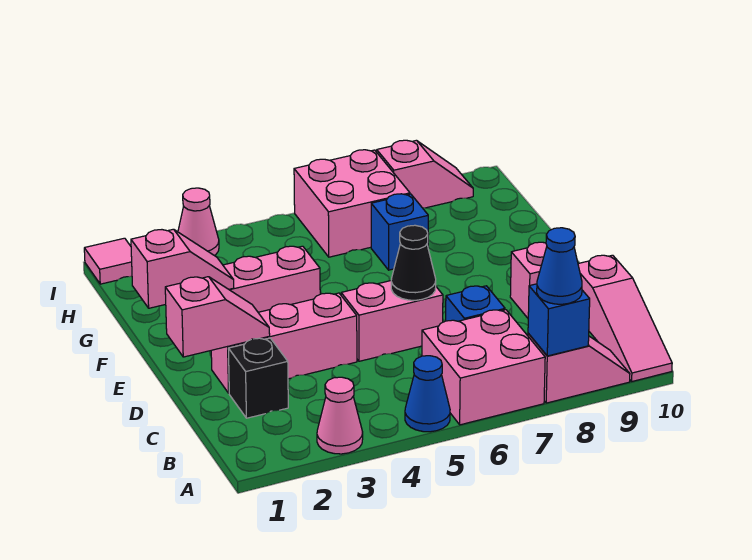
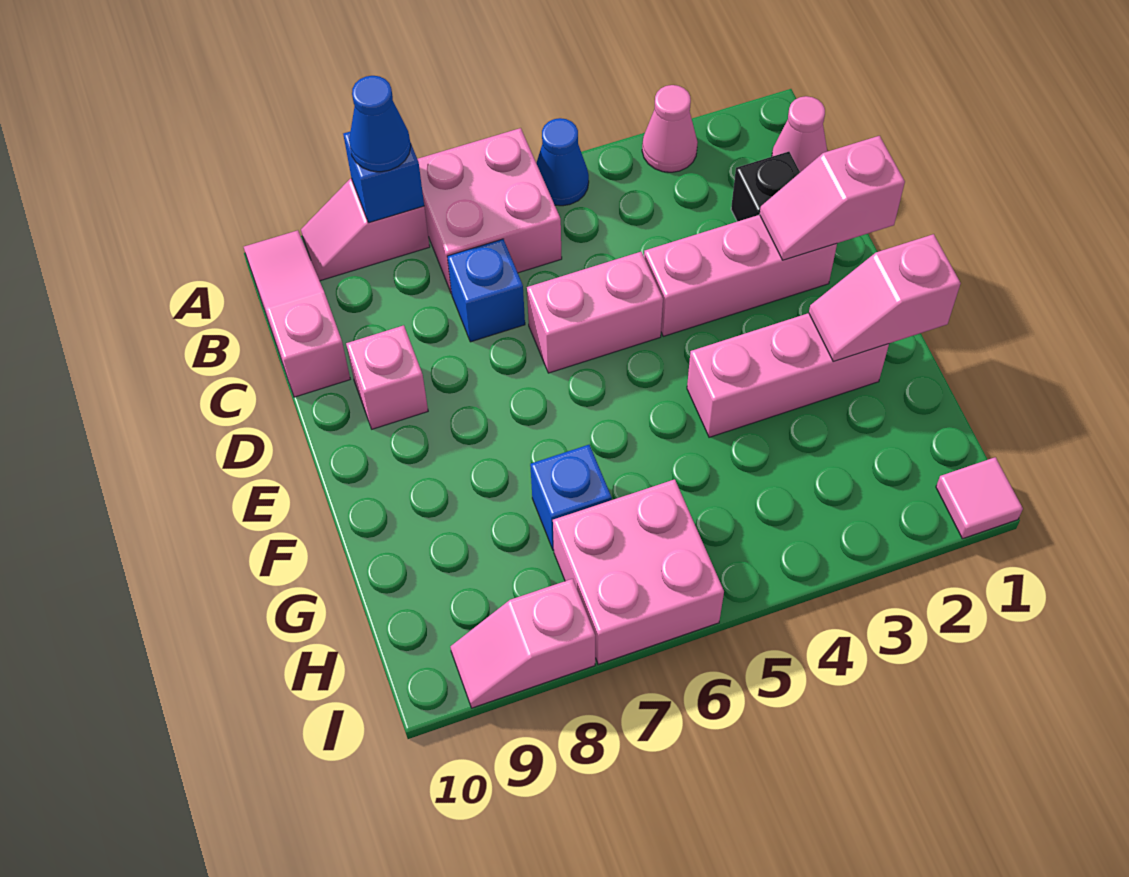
black cone D6 level 2 -> none
pink cone I3 level 1 -> pink cone B1 level 1

